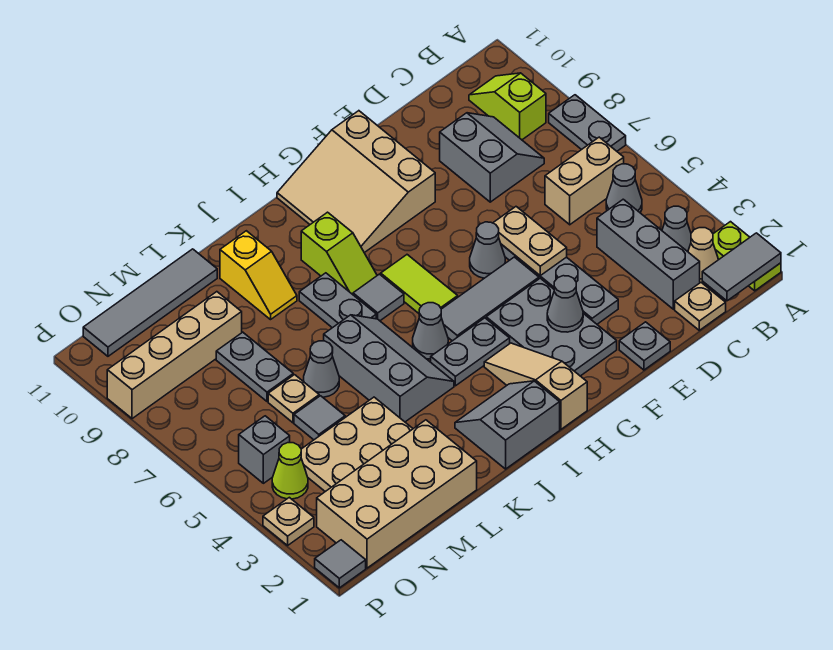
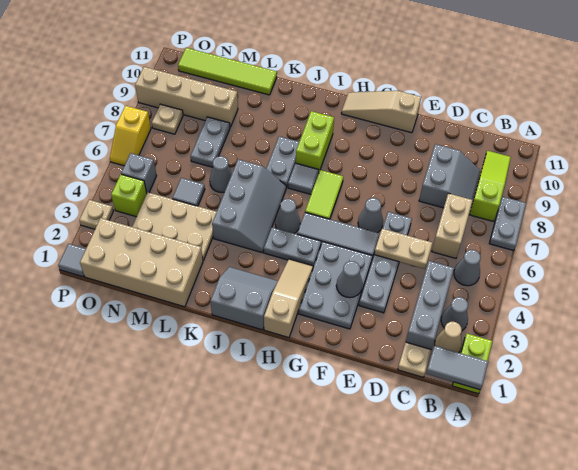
tan brick B6:C6 level 1 -> tan brick C6:C7 level 1
lime slope B9:B10 level 1 top 9 -> lime slope B8:B10 level 1 top 8
grey plate E1 level 1 -> none
tan plate E5:E6 level 2 -> tan plate D5:E5 level 2
tan slope F9:H11 level 1 top F -> tan slope F11:H11 level 1 top F
lime slope I8:I9 level 1 top 9 -> lime brick I8:I9 level 1
yellow slope K9:K10 level 1 top 10 -> yellow slope P6:P7 level 1 top 7
grey tile L11:O11 level 1 -> lime tile L11:O11 level 1
tan plate M6 level 1 -> tan plate O8 level 1
lime cone O4 level 1 -> lime brick O4 level 1

